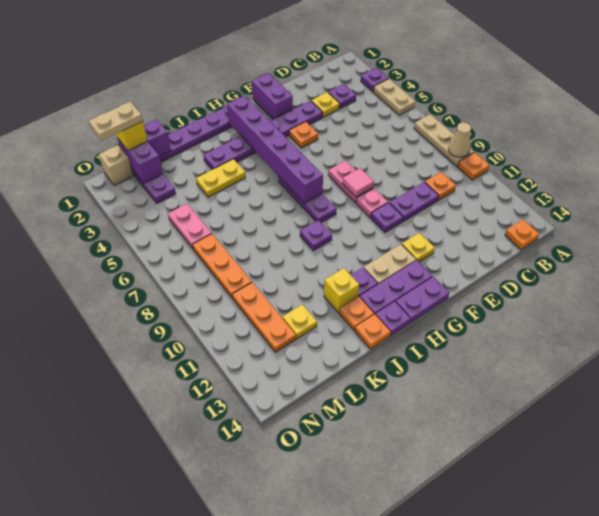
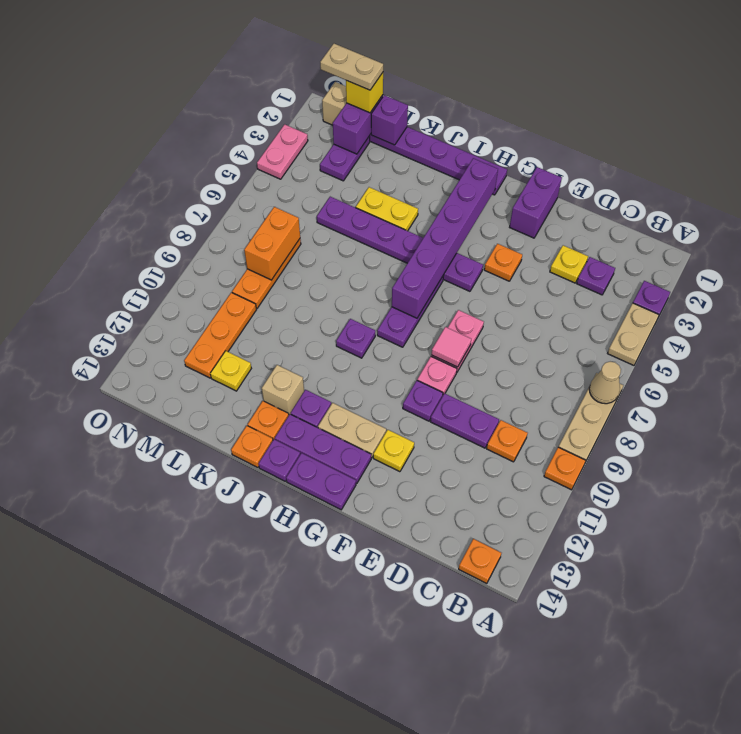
tan cone A9 level 2 -> tan cone A7 level 2
purple plate E3:J3 level 1 -> purple plate G5:L5 level 1
yellow brick J12 level 1 -> tan brick J12 level 1
pink plate M5:M6 level 1 -> pink plate O3:O4 level 1
none -> orange brick M7:M8 level 2

